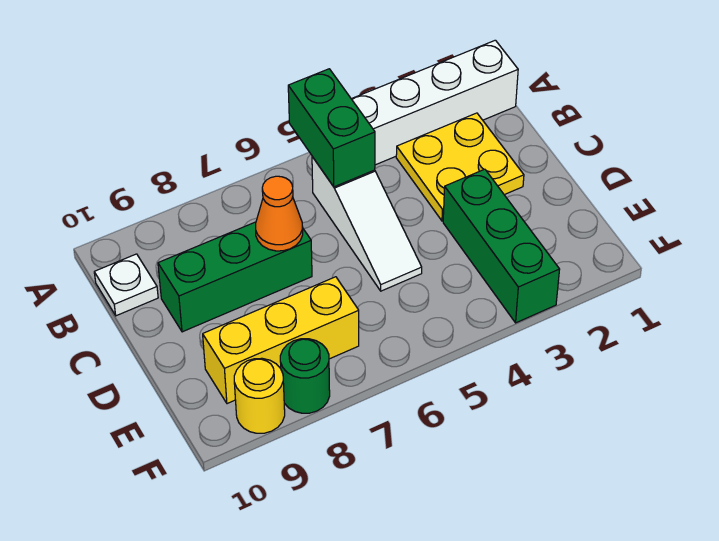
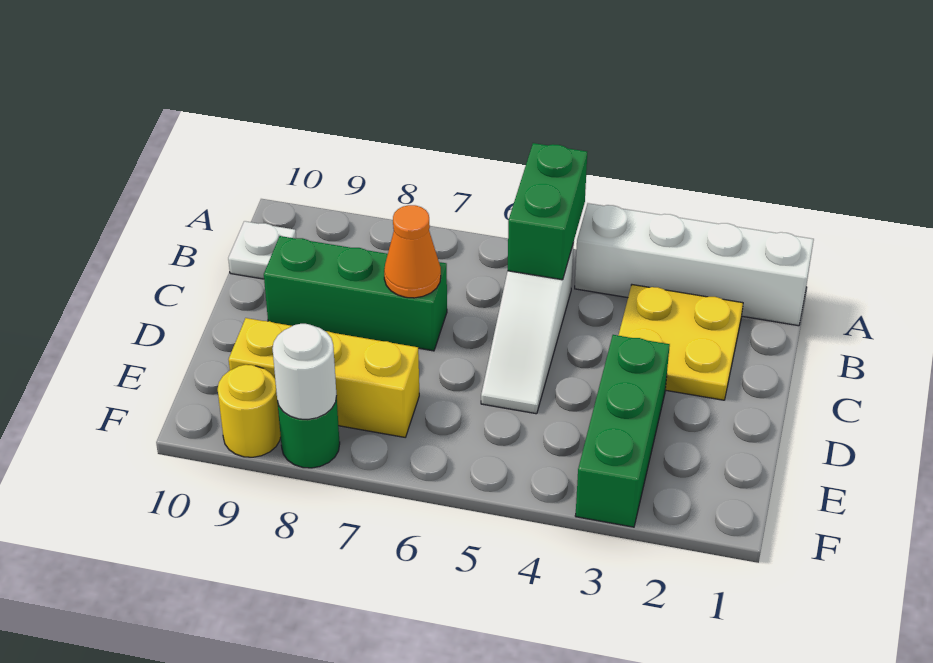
none -> white round brick F8 level 2

